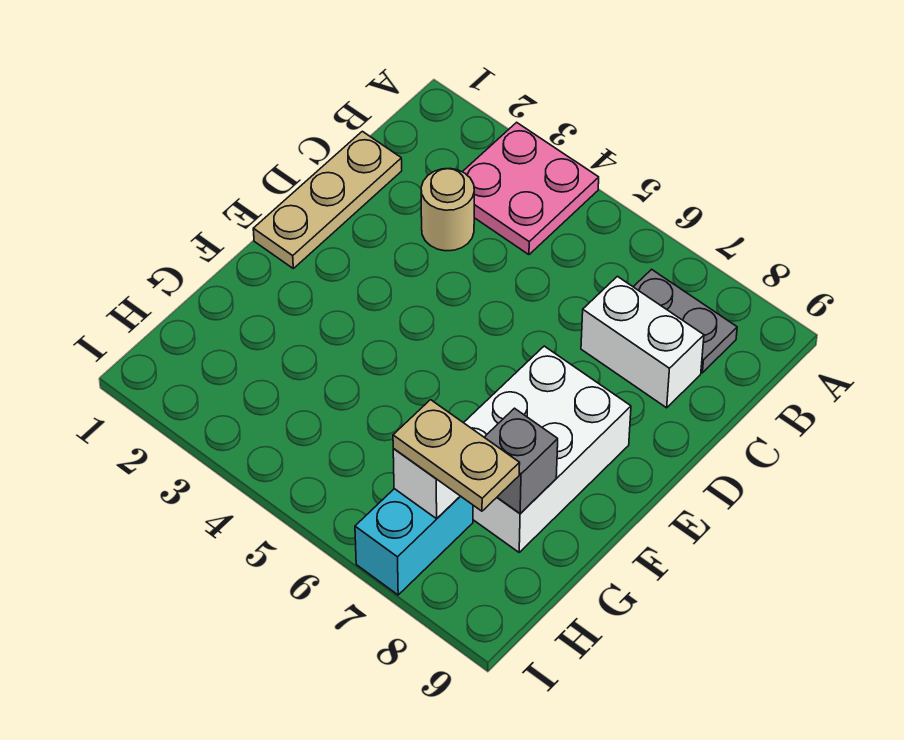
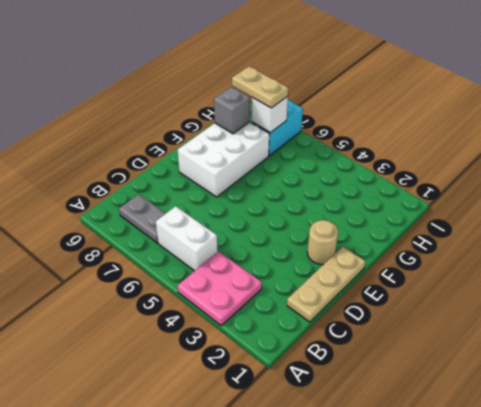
tan round brick C3 level 1 -> tan round brick E2 level 1
white brick C7:C8 level 1 -> white brick B5:B6 level 1

